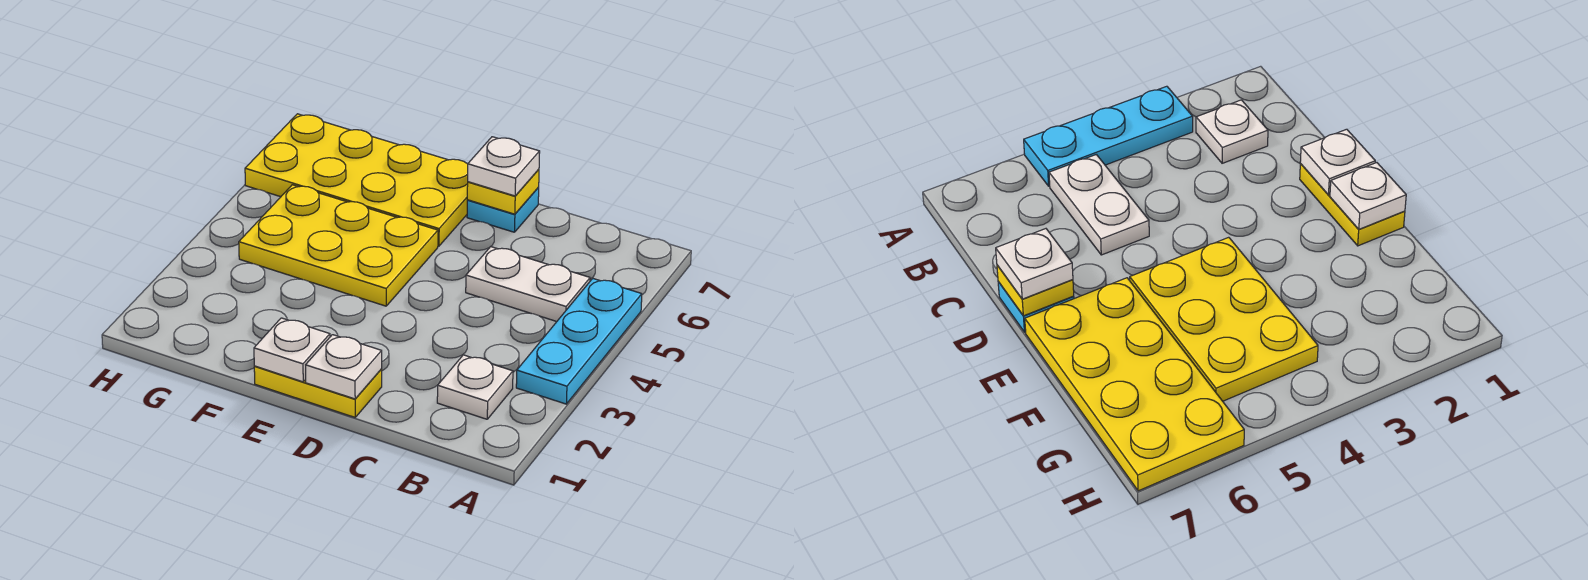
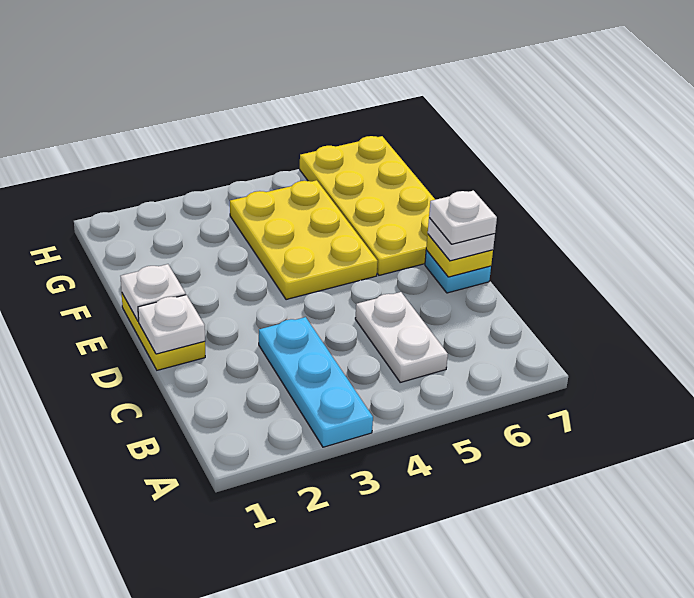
cyan plate A3:A5 level 1 -> cyan plate A3:C3 level 1
white plate B2 level 1 -> white plate D7 level 4

